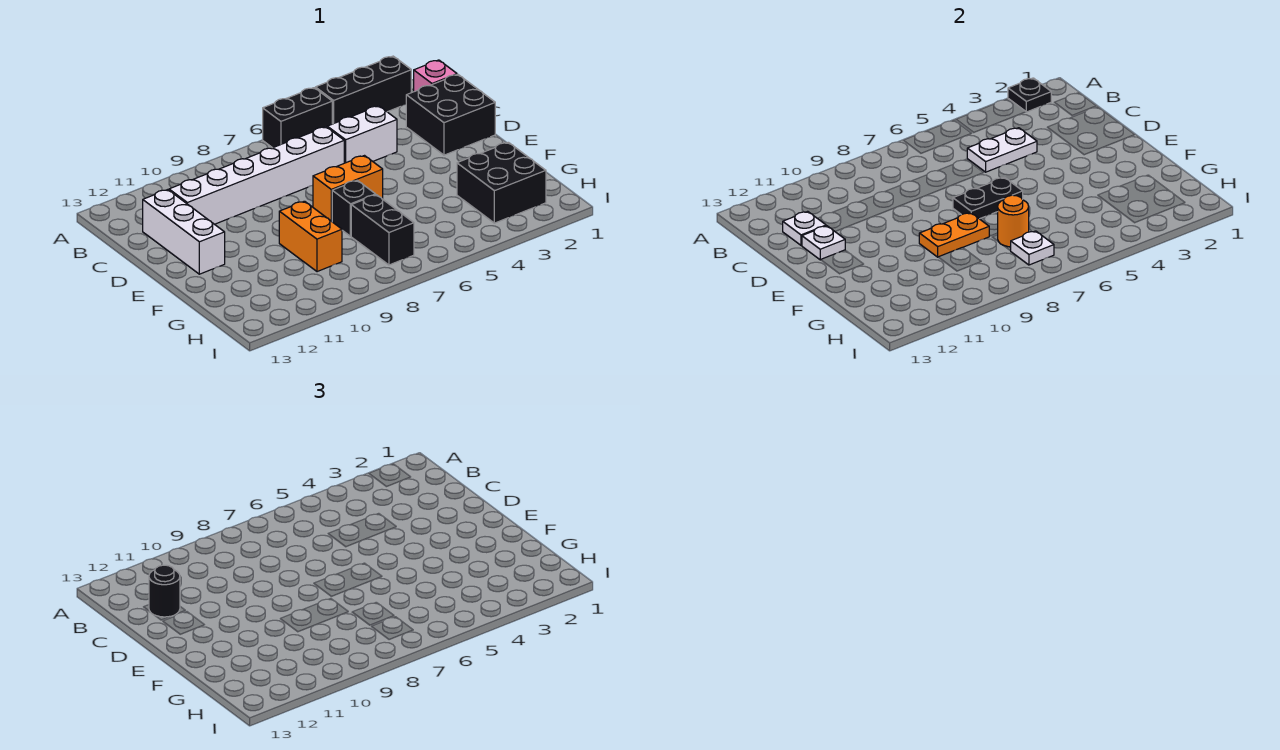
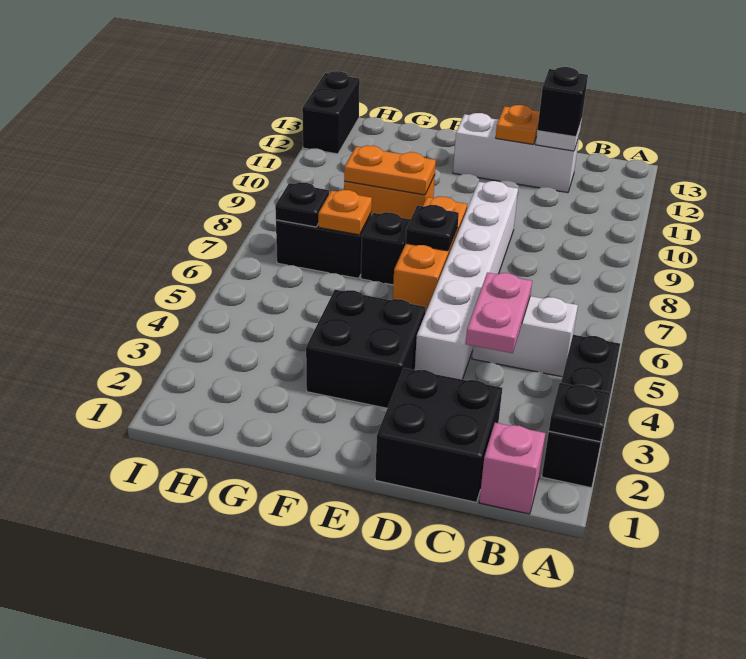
black brick A5:A6 level 1 -> black brick I12:I13 level 1
white brick C4:C5 level 1 -> white brick B5:C5 level 1
white plate C4:C5 level 2 -> pink plate C4:C5 level 2
white brick C6:C11 level 1 -> white brick D4:D9 level 1
black round brick C12 level 3 -> black brick C12 level 3
white plate D12 level 2 -> orange plate D12 level 2
orange brick E6:E7 level 1 -> orange brick E6:E8 level 1
black plate E6:E7 level 2 -> black plate E7 level 2
orange plate F8:F9 level 2 -> orange plate F9:G9 level 2
black brick G2:H3 level 1 -> black brick E3:F4 level 1
orange round brick G7 level 2 -> orange plate G7 level 2
white plate H7 level 2 -> black plate H7 level 2

